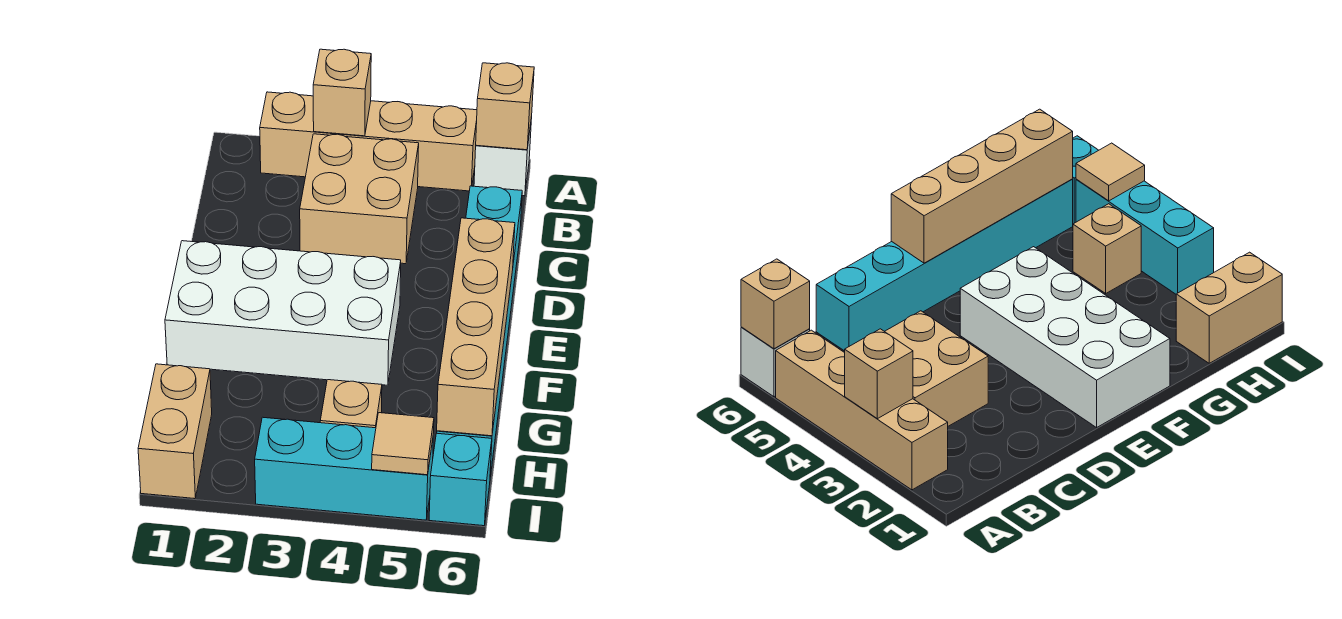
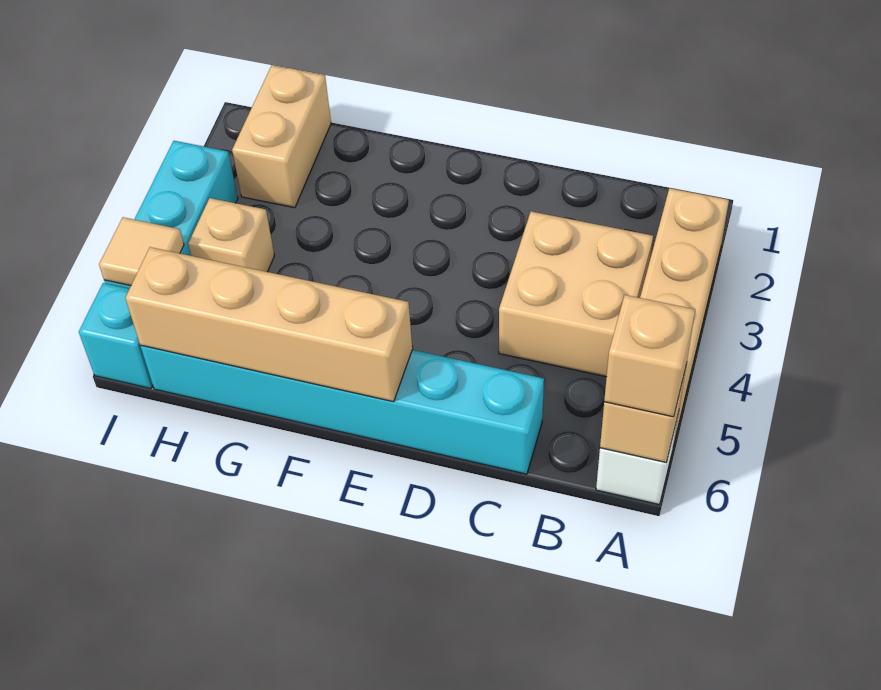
tan brick A3 level 2 -> tan brick A6 level 3
white brick E1:F4 level 1 -> none
tan brick H1:I1 level 1 -> tan brick H1:H2 level 1

